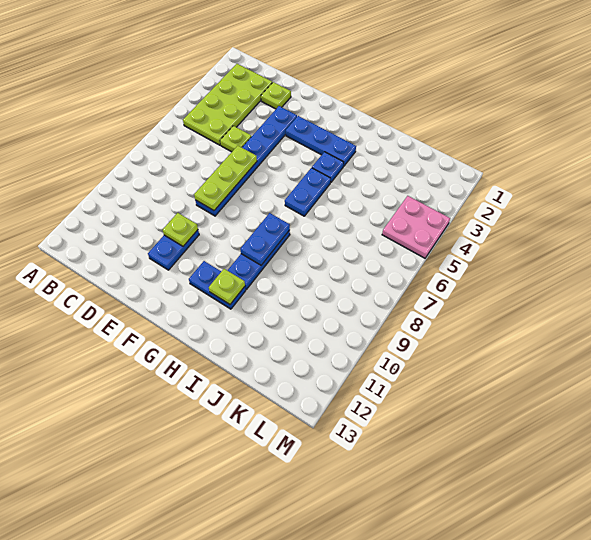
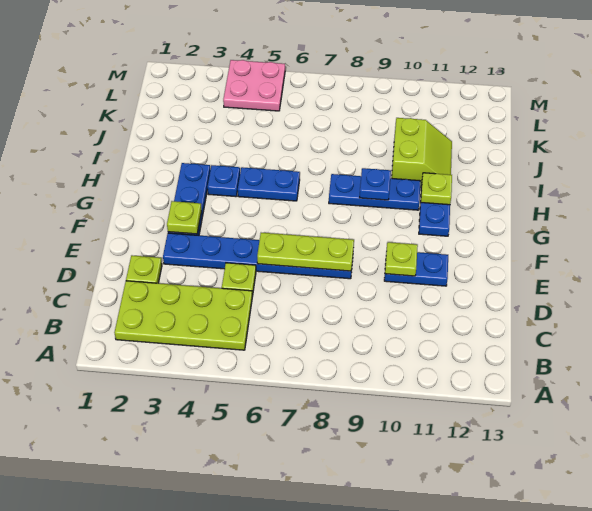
none -> lime plate F3 level 2
blue plate H8:H9 level 2 -> blue plate H9 level 2
none -> lime slope I10:J11 level 1 top 10

